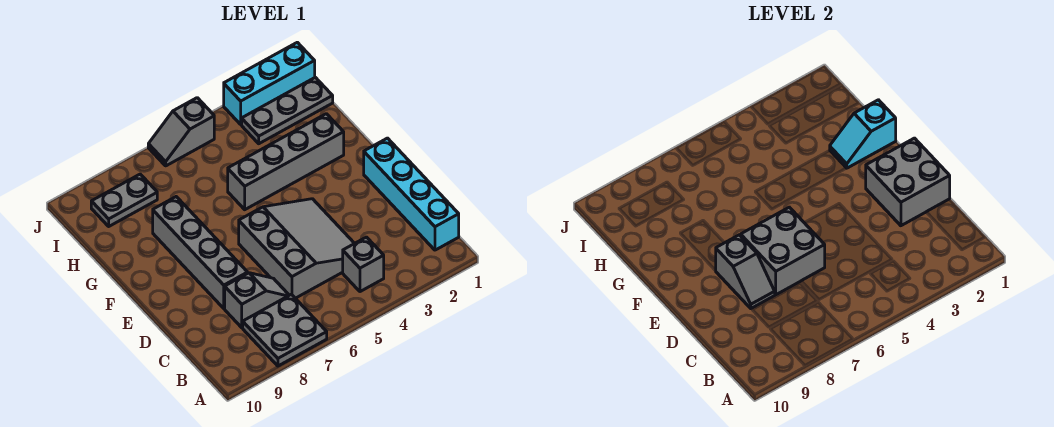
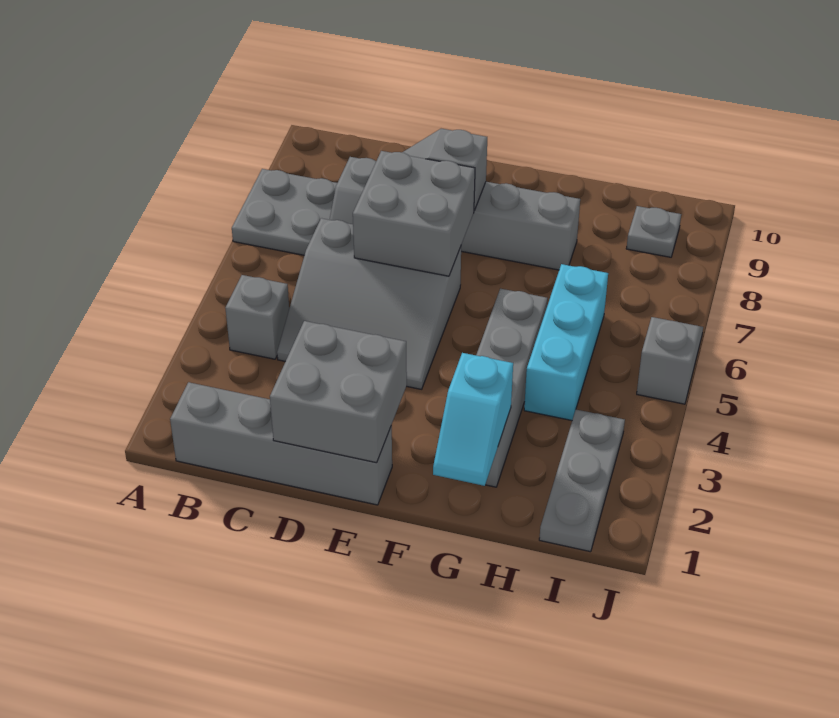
cyan brick B1:E1 level 1 -> grey brick B1:E1 level 1
cyan slope G1:G2 level 2 top 1 -> cyan slope G1:G2 level 2 top 2
grey plate I8:I9 level 1 -> grey plate I9 level 1
cyan brick J1:J3 level 1 -> cyan brick H4:H6 level 1

